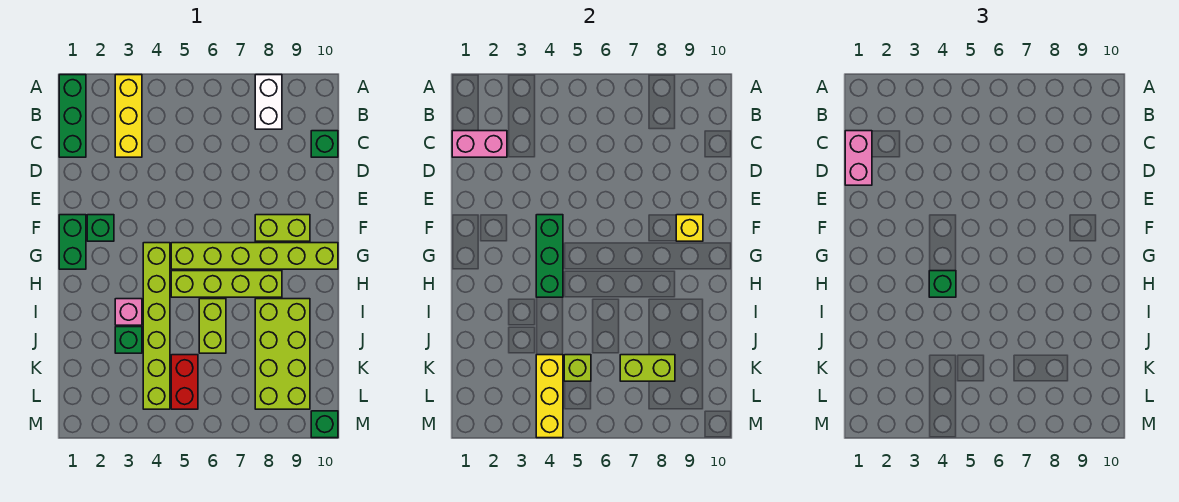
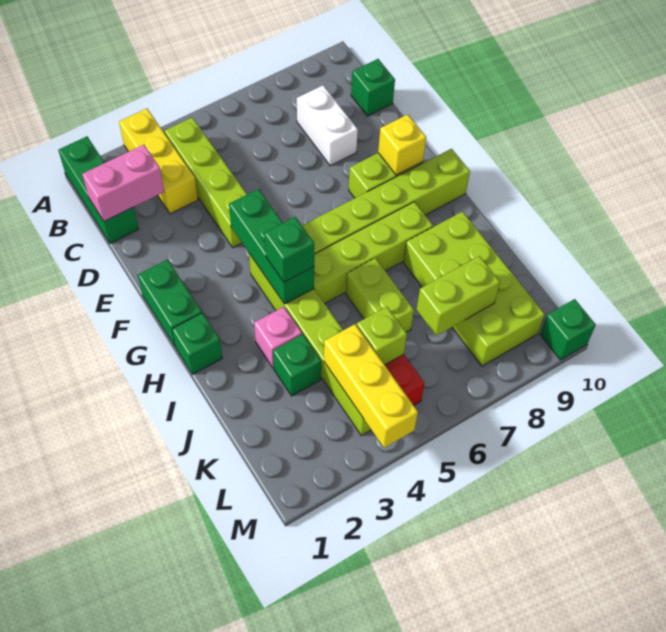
white brick A8:B8 level 1 -> white brick C8:D8 level 1
none -> lime brick B4:E4 level 1
pink brick C1:D1 level 3 -> none
green brick F2 level 1 -> green brick H1 level 1

